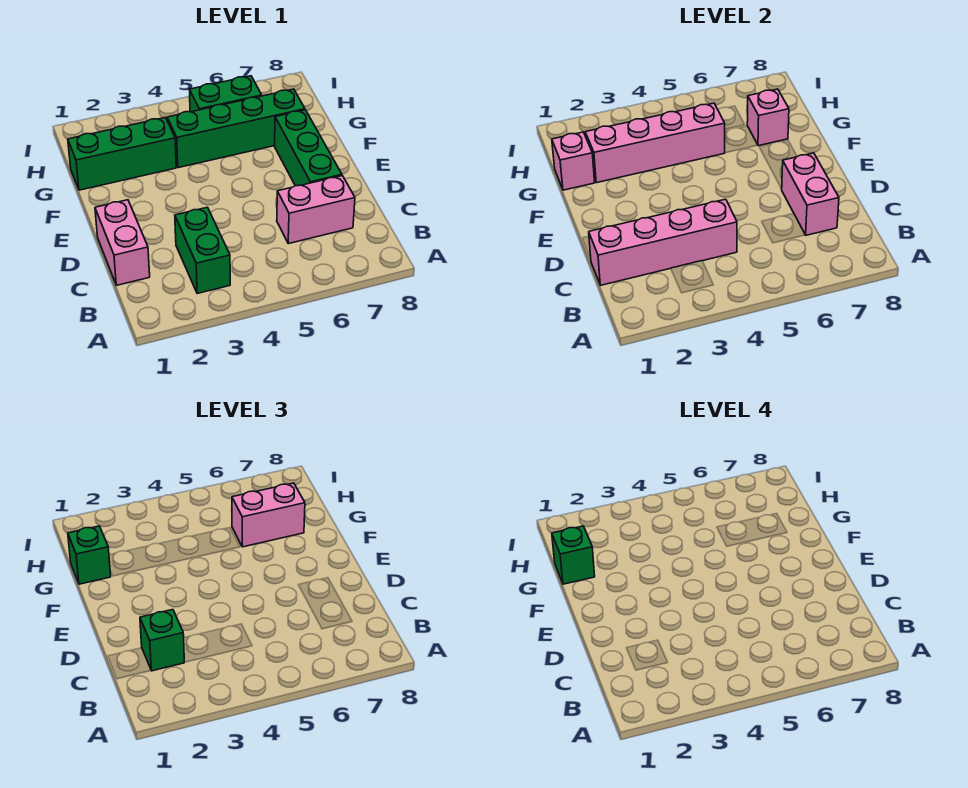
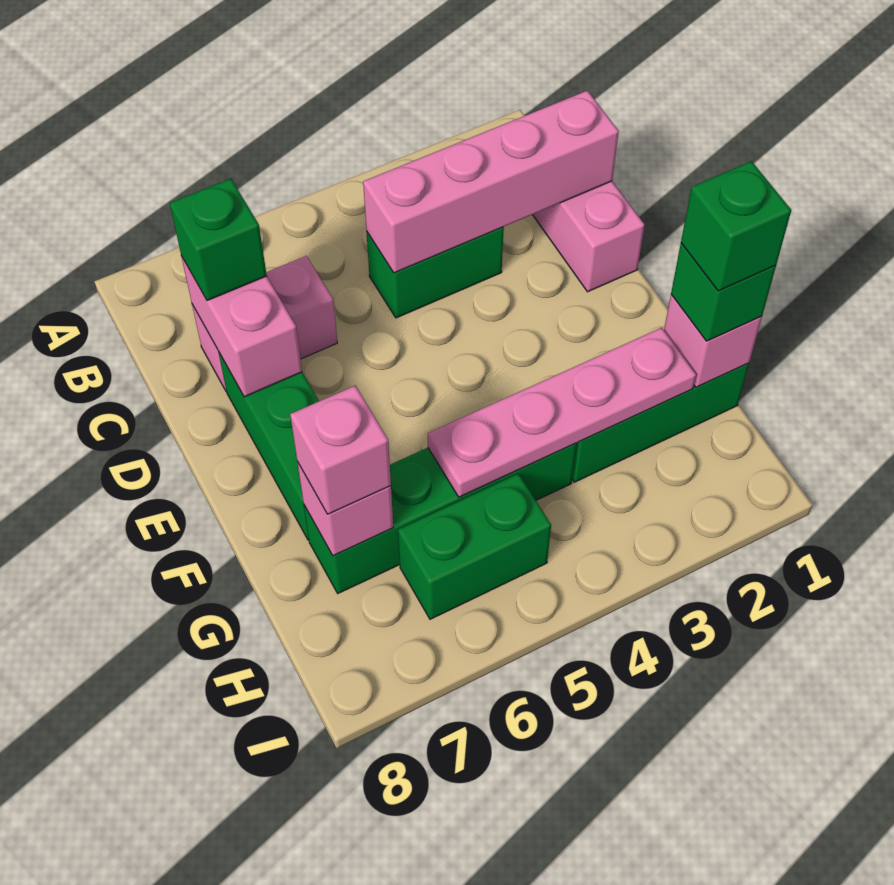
green brick B3:C3 level 1 -> green brick C3:C4 level 1
green brick C2 level 3 -> green brick C7 level 3
pink brick G2:G5 level 2 -> pink plate G2:G5 level 2
pink brick G6:G7 level 3 -> pink brick G7 level 3

